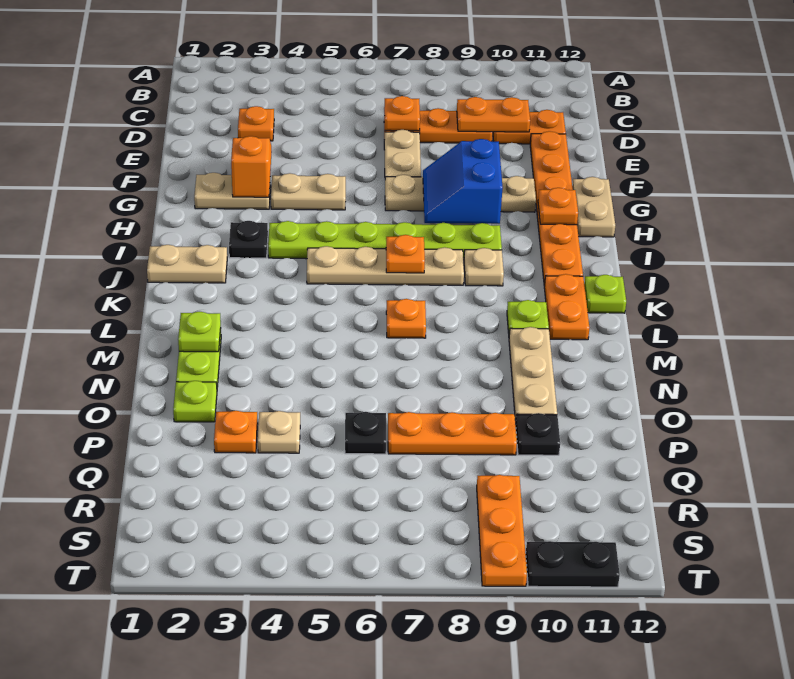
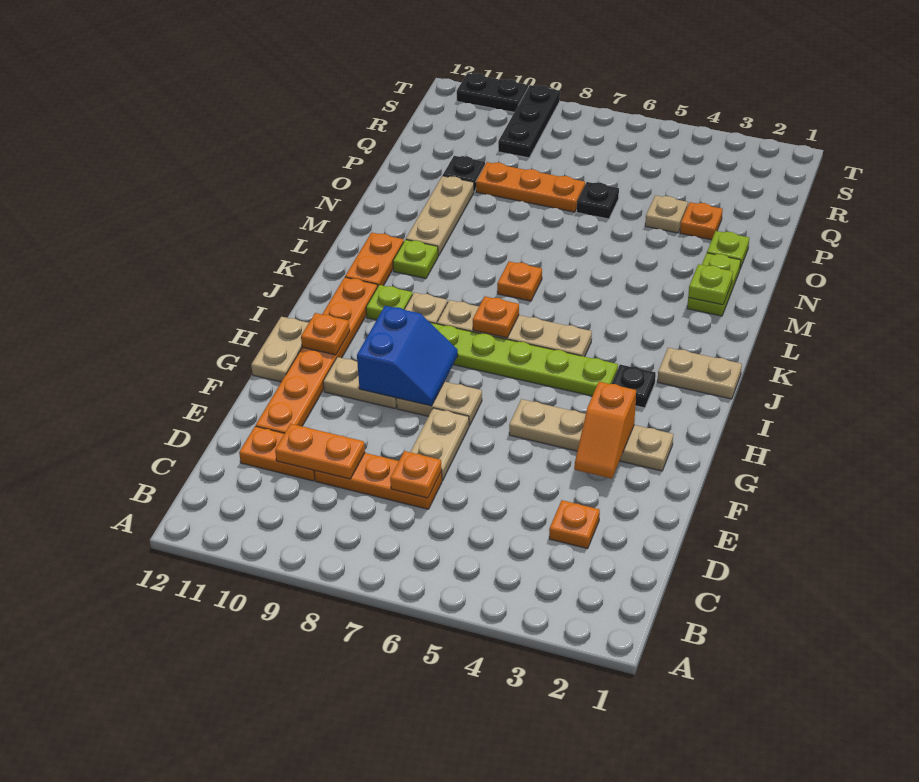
lime plate K12 level 1 -> lime plate J10 level 1
orange plate R9:T9 level 1 -> black plate R9:T9 level 1

